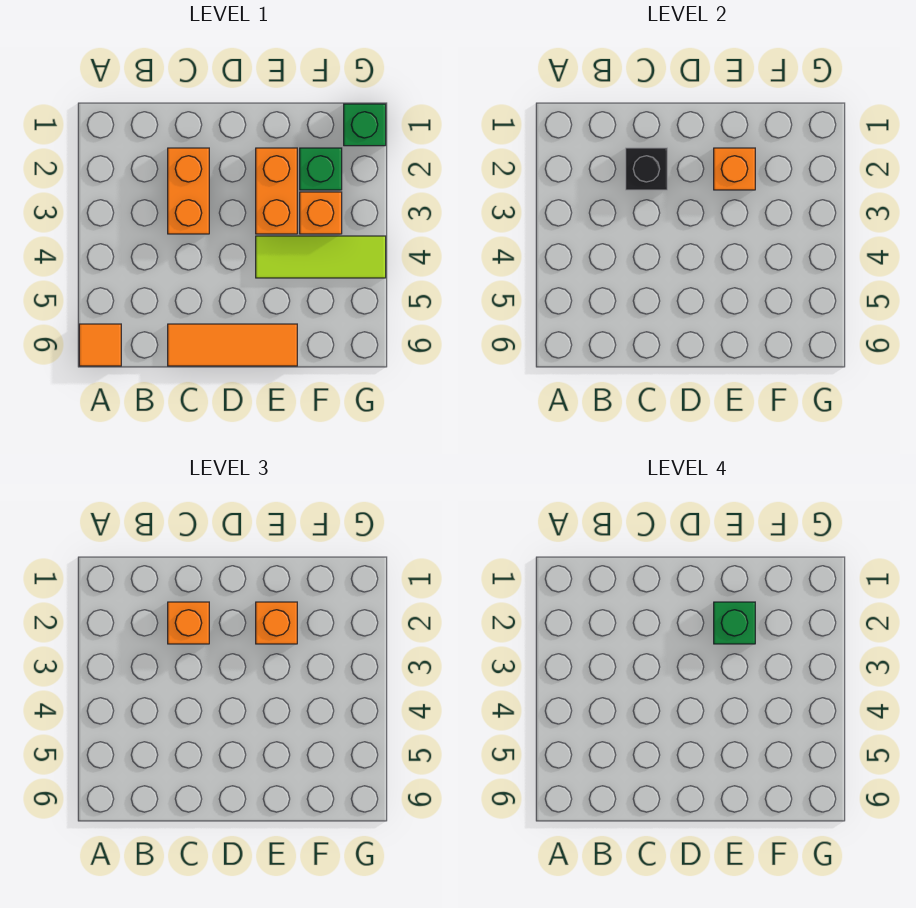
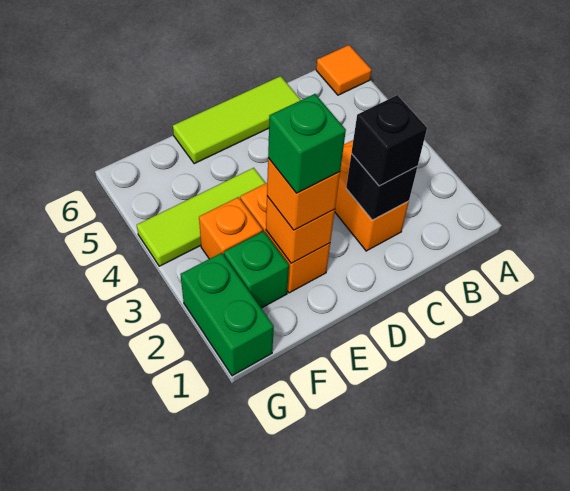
orange brick C2 level 3 -> black brick C2 level 3
orange tile C6:E6 level 1 -> lime tile C6:E6 level 1
green brick G1 level 1 -> green brick G1:G2 level 1

